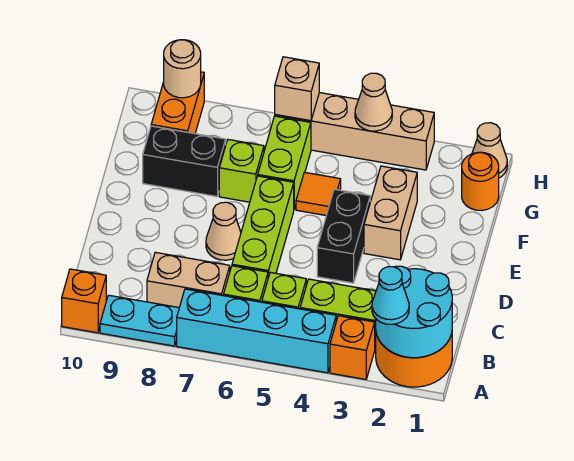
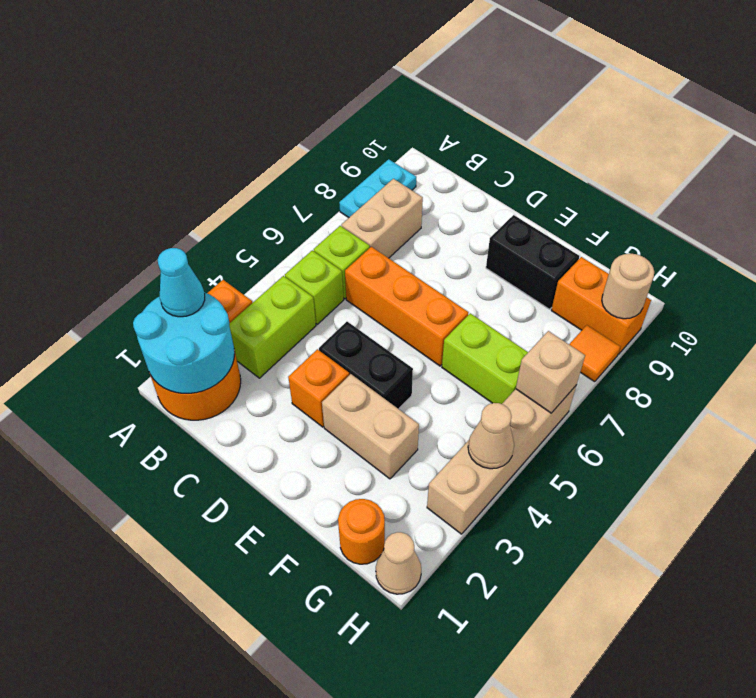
cyan brick A4:A7 level 1 -> none
orange brick A10 level 1 -> orange brick D3 level 1
lime brick C6:E6 level 1 -> orange brick C6:E6 level 1
tan cone D7 level 1 -> none
orange tile F5 level 1 -> orange tile H8 level 1
lime brick F7 level 1 -> none
black brick F8:F9 level 1 -> black brick E9:F9 level 1

